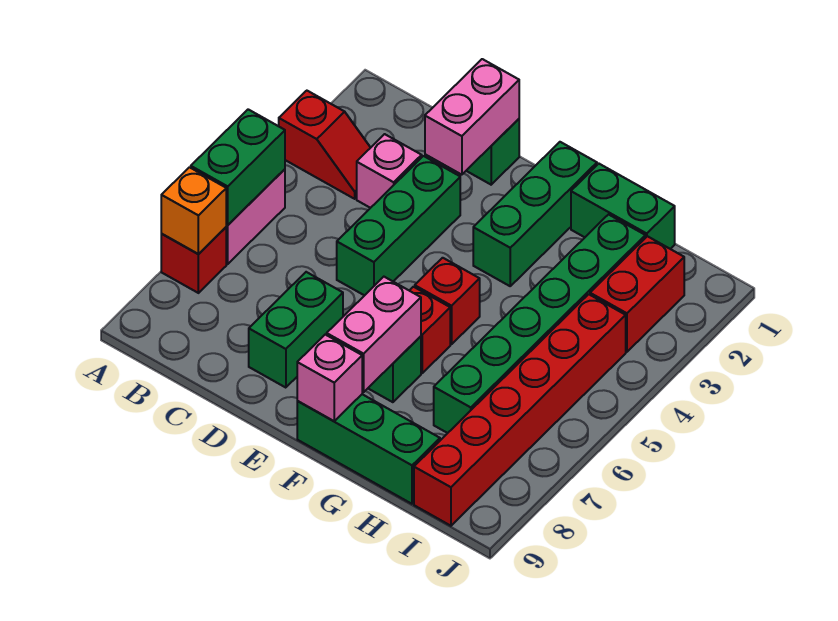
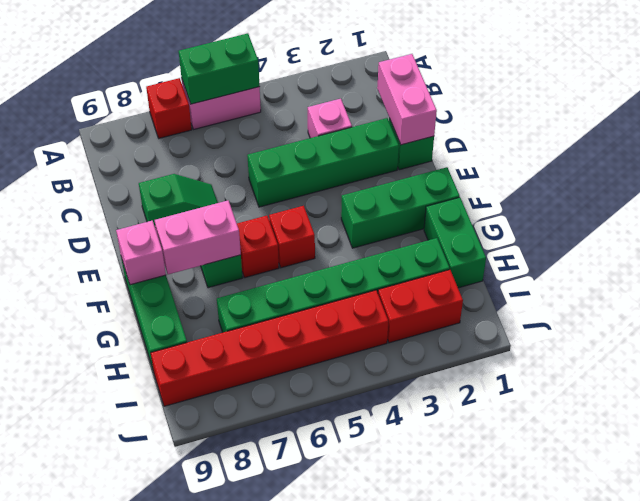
red slope A3:B3 level 1 top A -> none
orange brick A7 level 2 -> none
pink brick D1:D2 level 2 -> pink brick C1:D1 level 2
green brick D3:D5 level 1 -> green brick D2:D5 level 1
green brick D7:D8 level 1 -> green slope D7:D8 level 1 top 8

